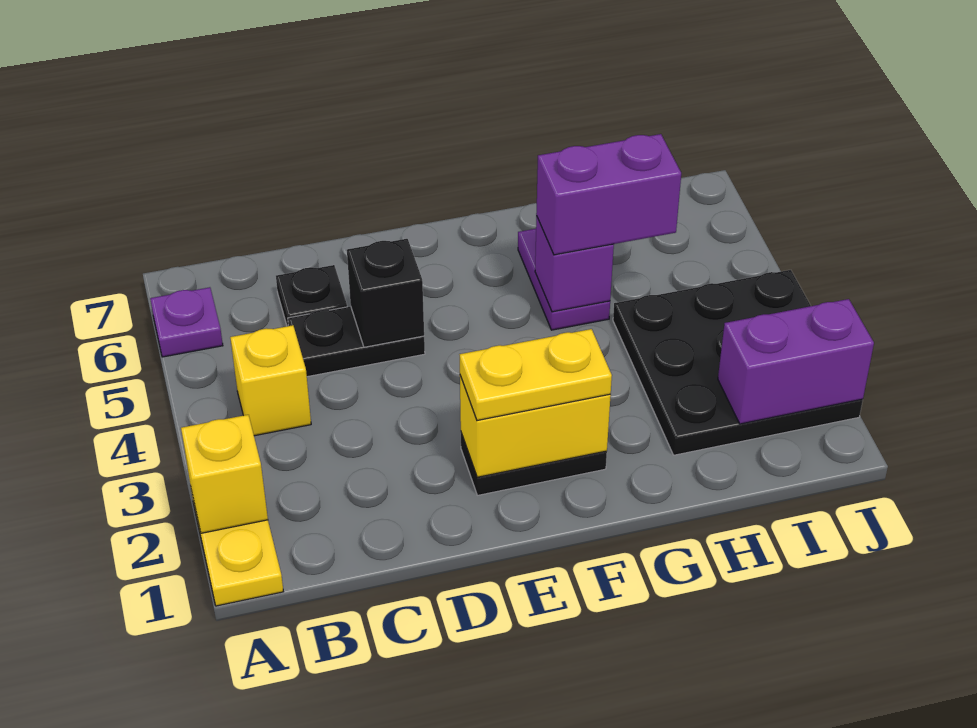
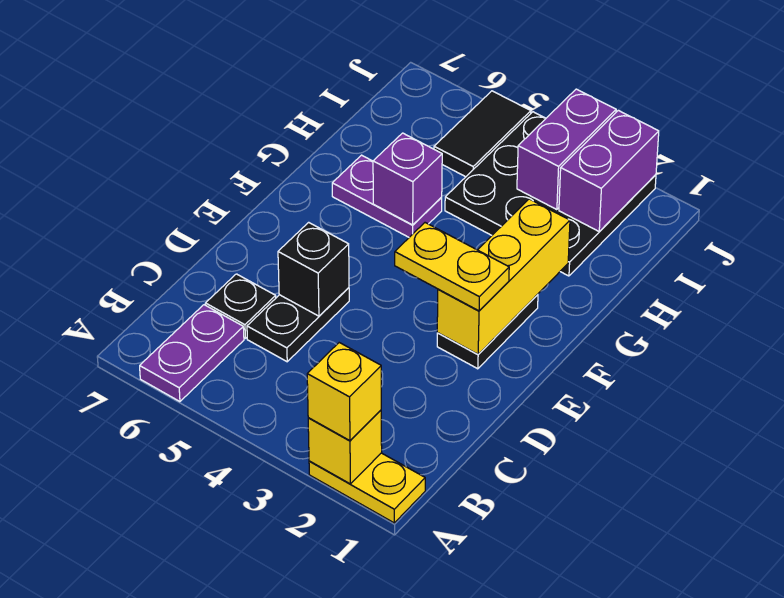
purple plate A6 level 1 -> purple plate A6:B6 level 1
yellow brick B4 level 1 -> yellow brick A2 level 3
yellow brick E2:F2 level 2 -> yellow brick E2:G2 level 2
yellow plate E2:F2 level 3 -> yellow plate E2:E3 level 3
purple brick G5:H5 level 3 -> purple brick I3:J3 level 2
none -> black tile I5:J5 level 1

